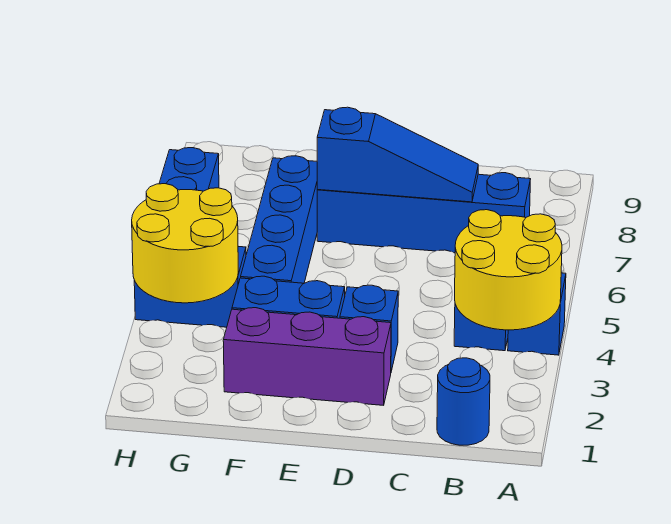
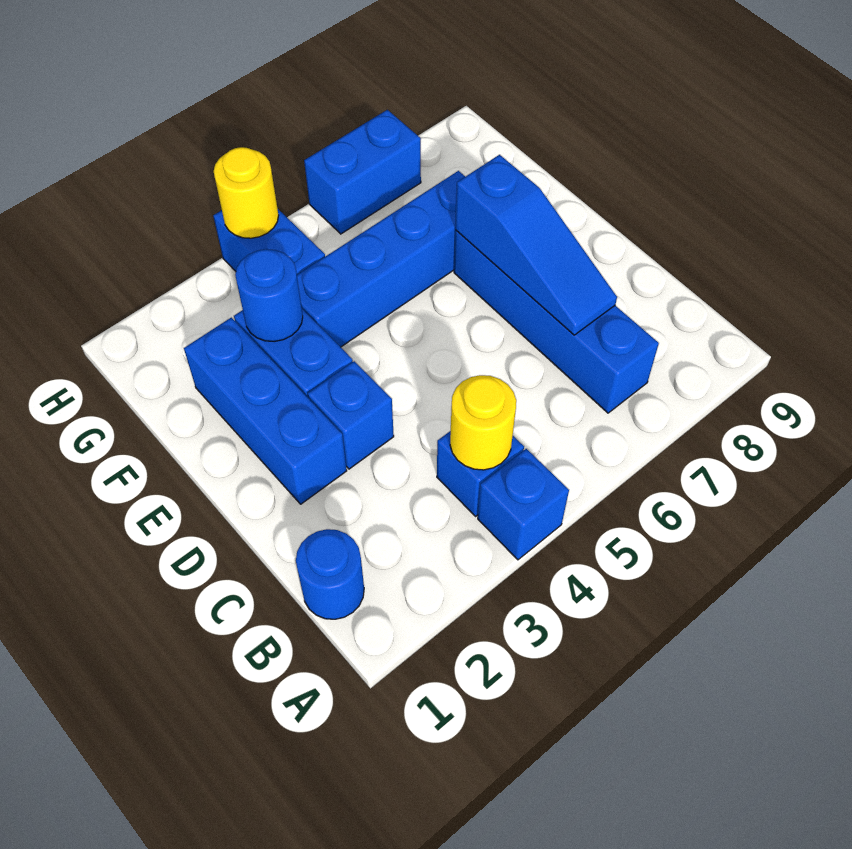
yellow round brick A3:B4 level 2 -> yellow round brick B4 level 2
purple brick D2:F2 level 1 -> blue brick D2:F2 level 1
none -> blue round brick F3 level 2
yellow round brick G3:H4 level 2 -> yellow round brick H4 level 2

